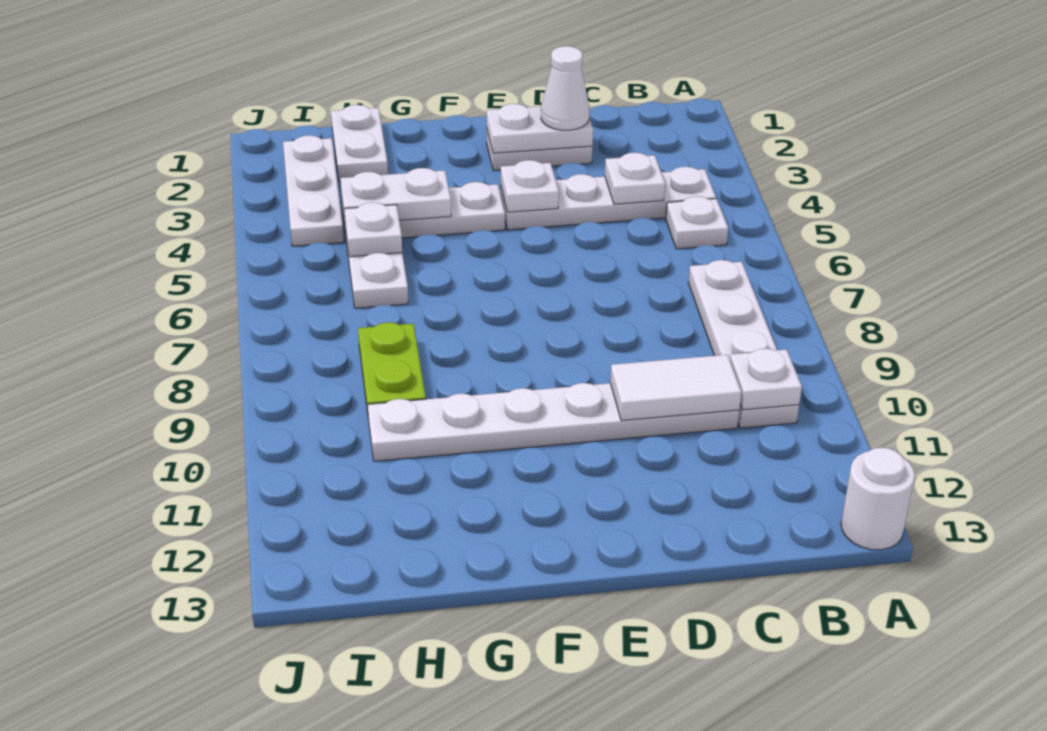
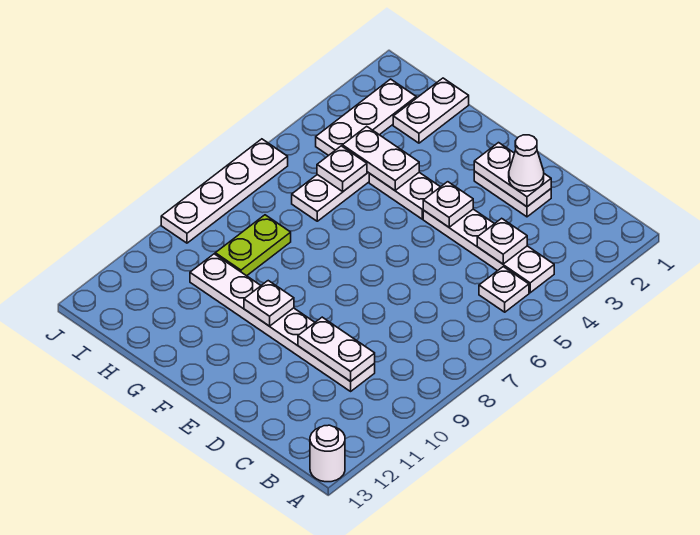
white plate B7:B10 level 1 -> white plate J6:J9 level 1
white plate B10 level 2 -> white plate F10 level 2
white tile C10:D10 level 2 -> white plate C10:D10 level 2

